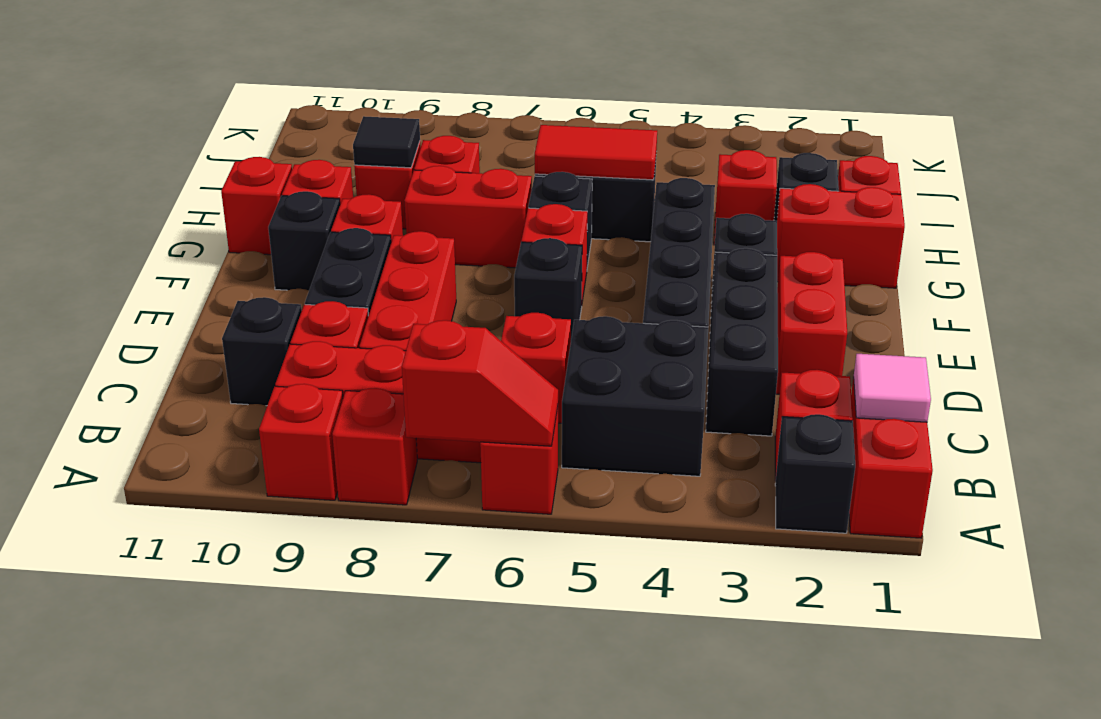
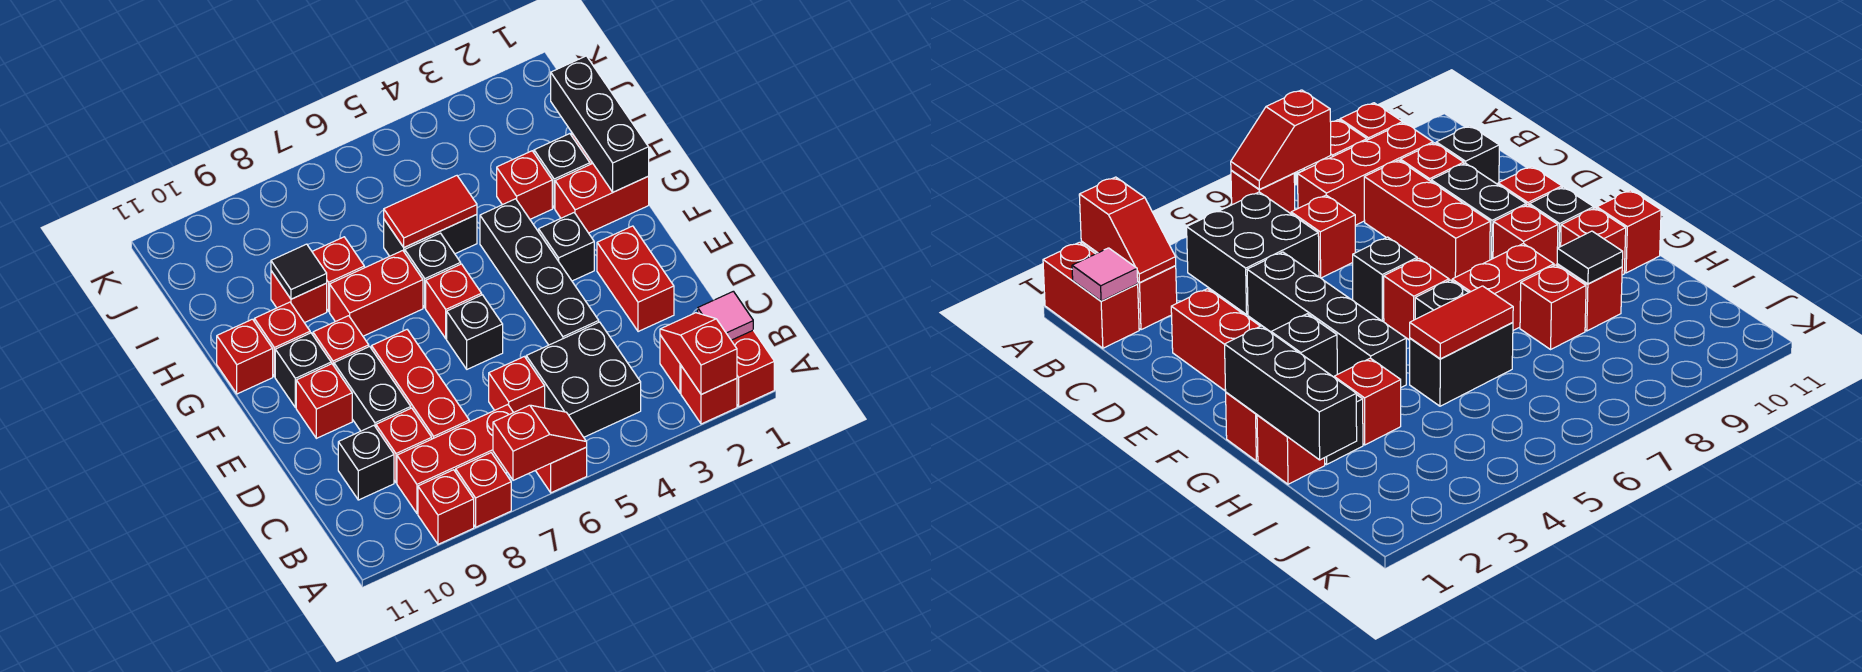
black brick A2 level 1 -> red brick A2 level 1
none -> red slope A2:B2 level 2 top A
black brick C3:E3 level 1 -> black brick G1:I1 level 2
none -> red brick E10 level 1

